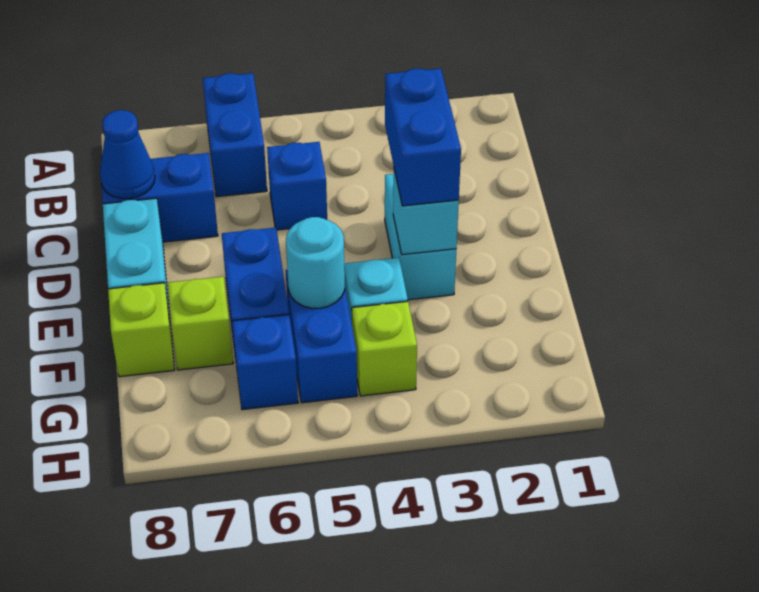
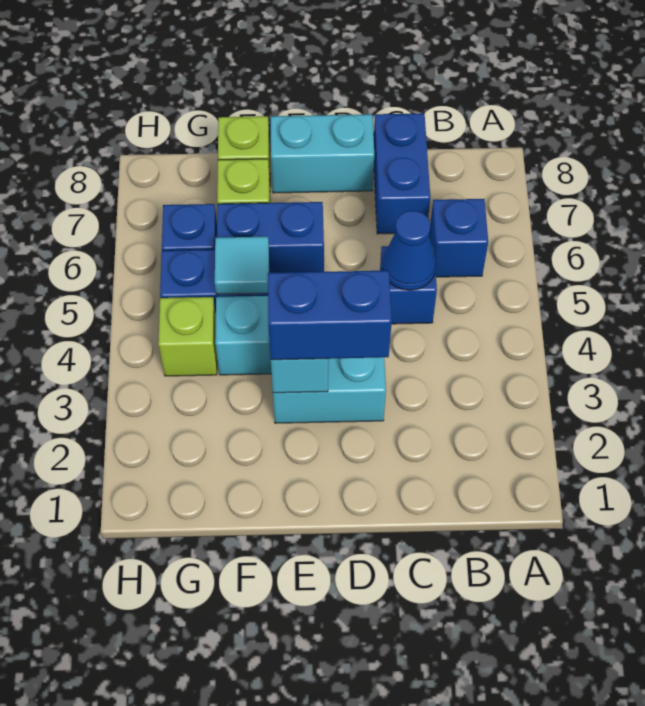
blue brick A6:B6 level 1 -> blue brick B6 level 1
blue cone C8 level 2 -> blue cone C5 level 2
cyan round brick F5 level 2 -> cyan tile F5 level 2

